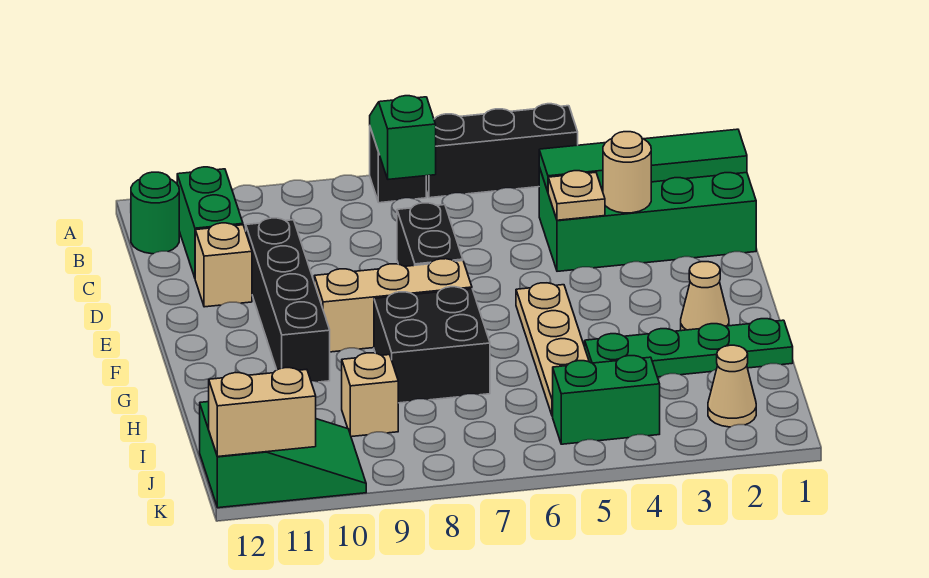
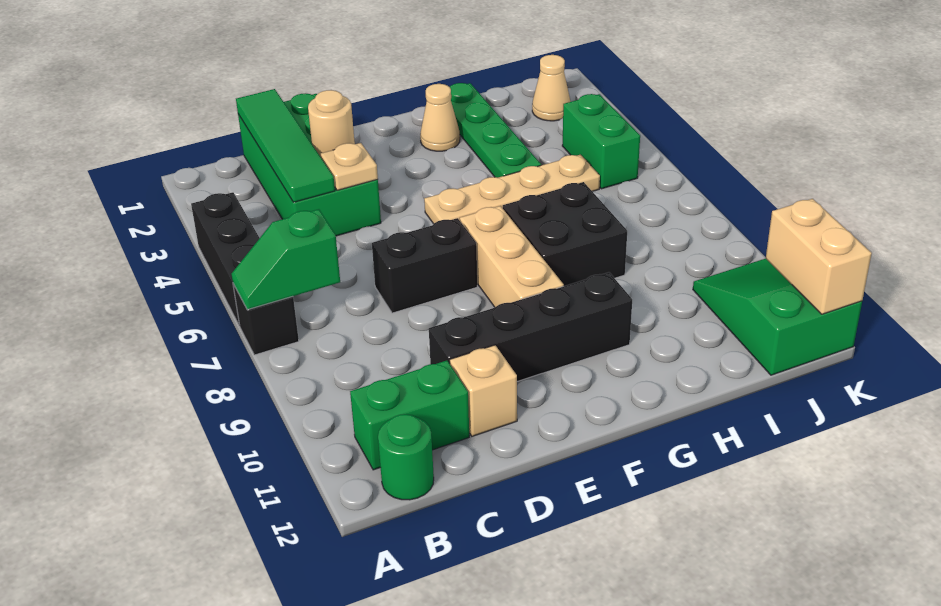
tan brick I9 level 1 -> none

